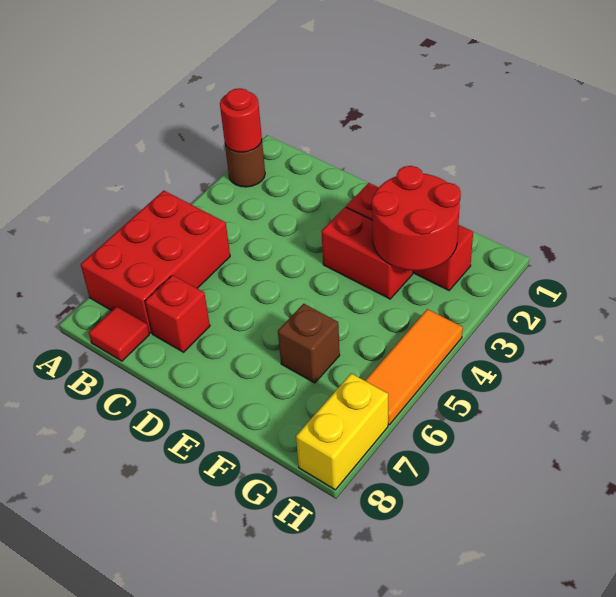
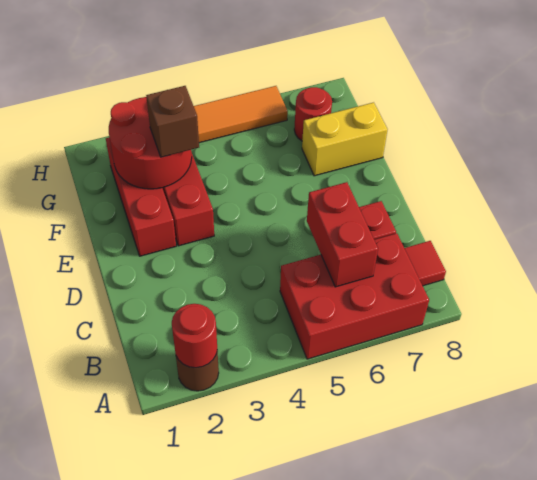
none -> red brick B6:C6 level 2
brown brick F6 level 1 -> brown brick F3 level 3
none -> red round brick G7 level 1
yellow brick H7:H8 level 1 -> yellow brick F7:F8 level 1

